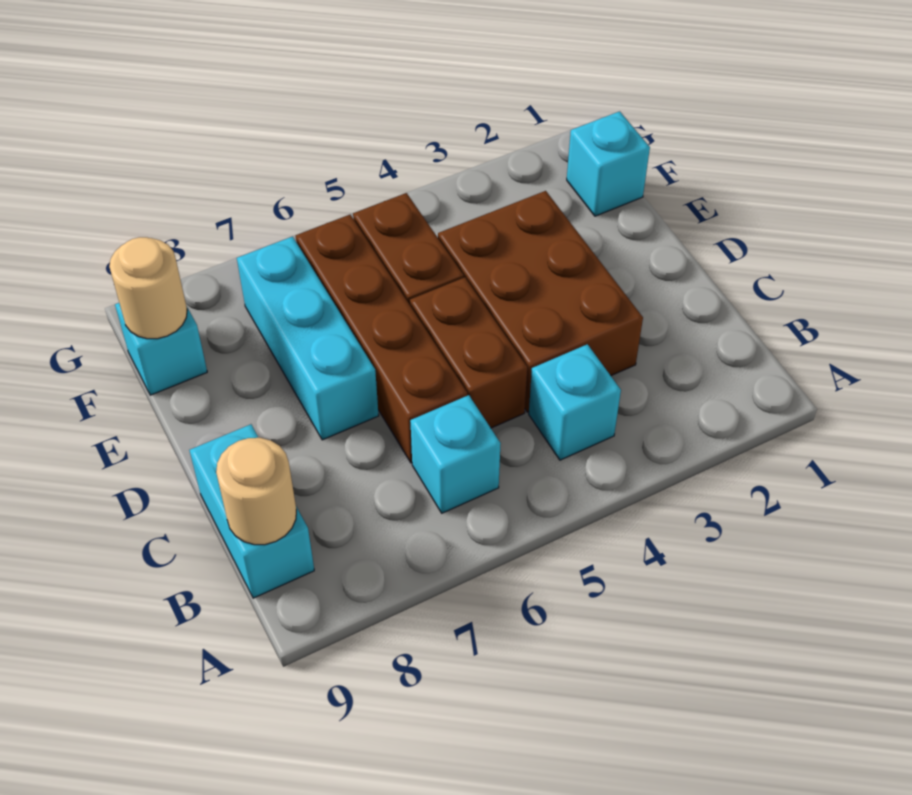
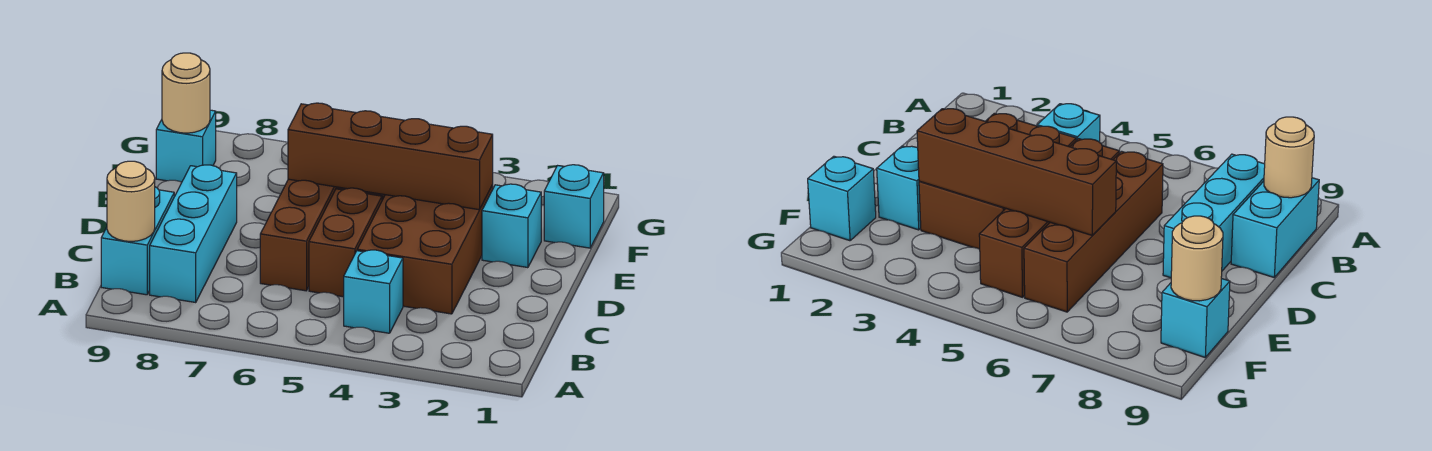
cyan brick B6 level 1 -> cyan brick E2 level 1
cyan brick D7:F7 level 1 -> cyan brick B8:D8 level 1
none -> brown brick E3:E6 level 2

